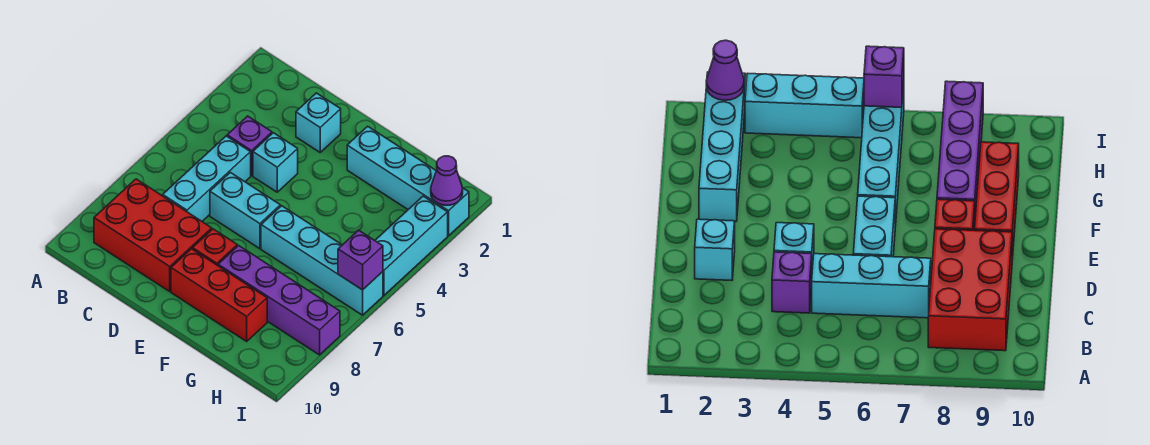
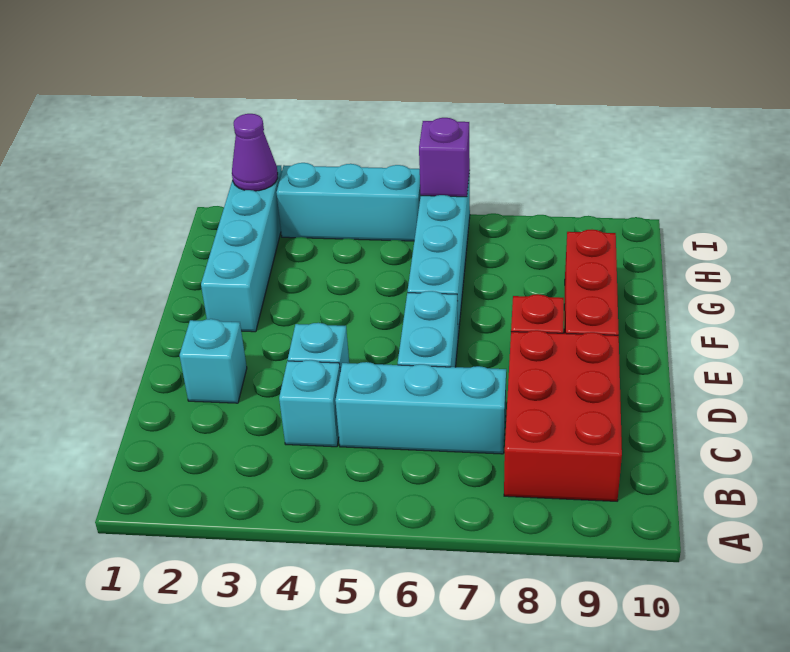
purple brick C4 level 1 -> cyan brick C4 level 1
purple brick F8:I8 level 1 -> none

